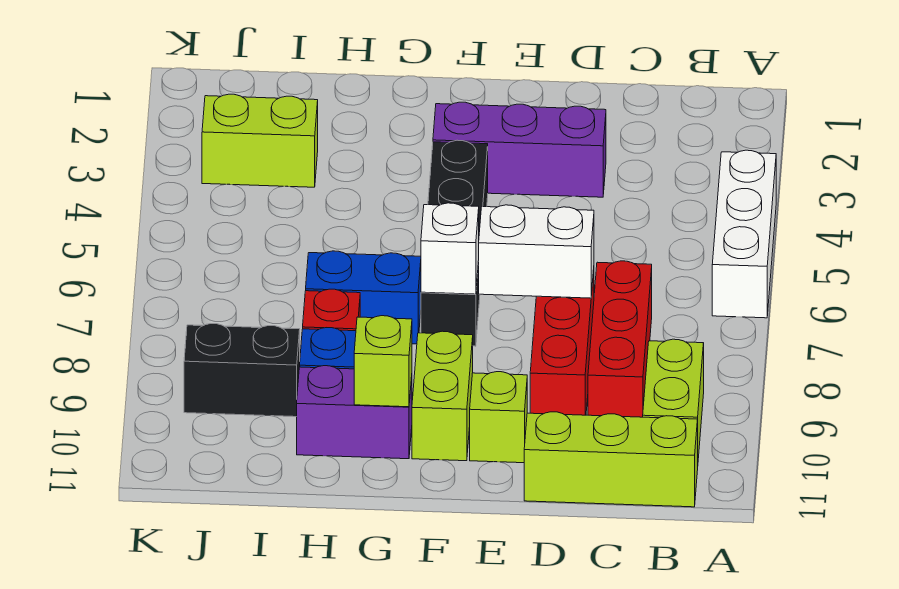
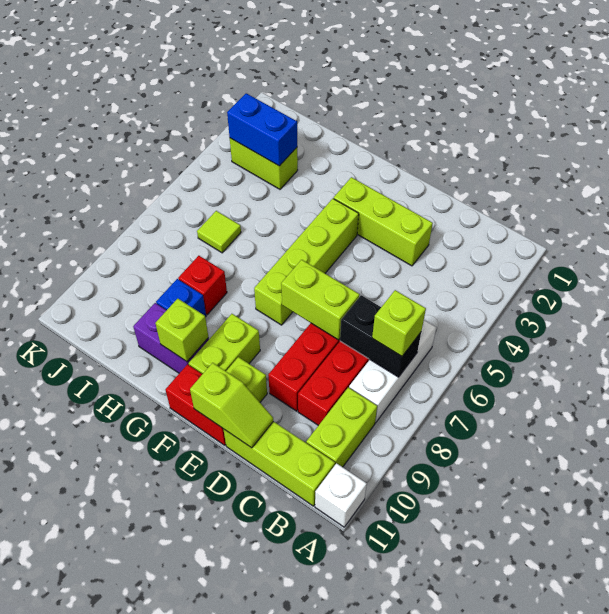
white brick A4:A6 level 1 -> white brick B6:B8 level 1
none -> lime brick B7 level 3
purple brick D3:F3 level 1 -> lime brick D3:F3 level 1
white brick D7:E7 level 2 -> lime brick D7:E7 level 2
none -> lime slope D11:E11 level 2 top E
none -> red brick E11:F11 level 1
black brick F4:F7 level 1 -> lime brick F4:F7 level 1
white brick F7 level 2 -> white brick A11 level 1
blue brick G7:H7 level 1 -> blue brick I3:J3 level 2
none -> lime tile I6 level 1
black brick I9:J9 level 1 -> black brick B7:C7 level 2

